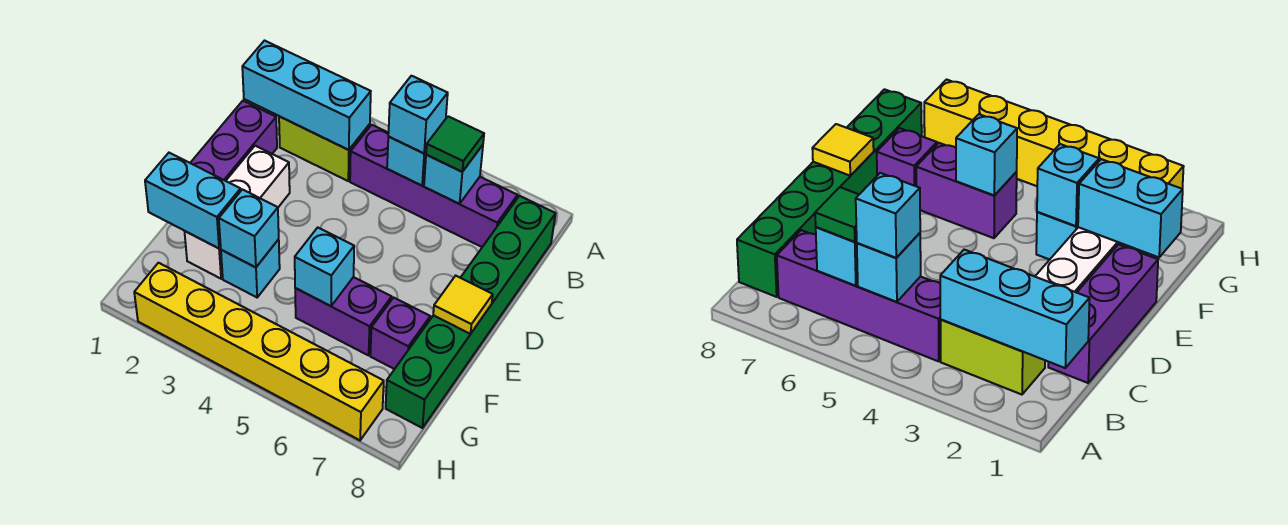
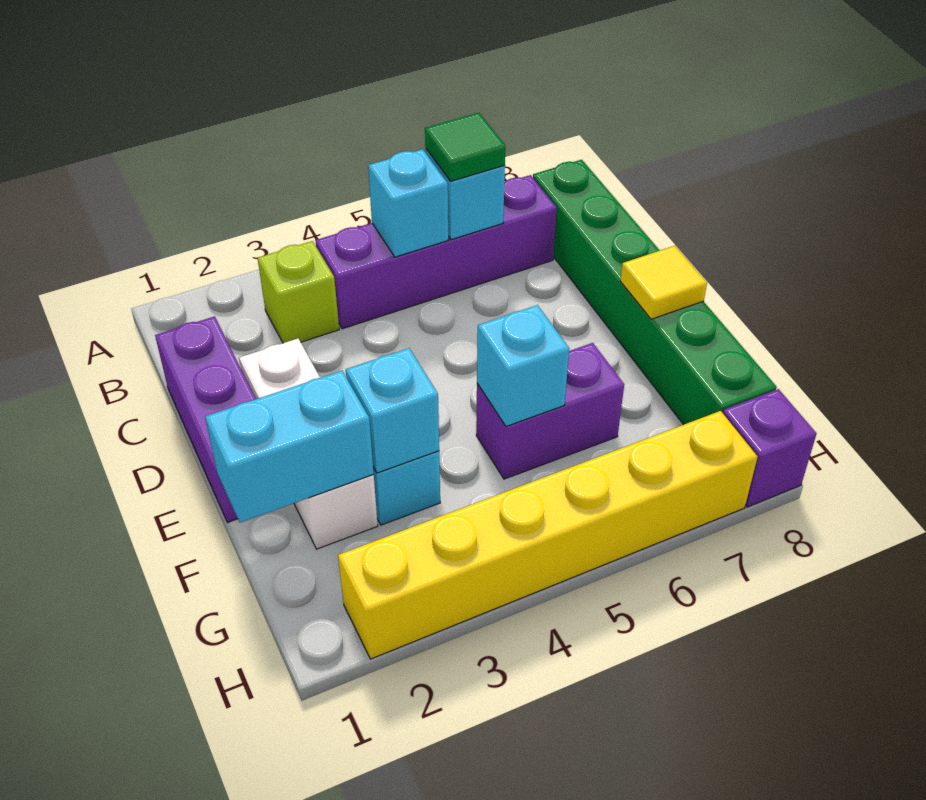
cyan brick B1:B3 level 2 -> none
lime brick B2:B3 level 1 -> lime brick B3 level 1
cyan brick B5 level 3 -> none
purple brick F7 level 1 -> purple brick H8 level 1

